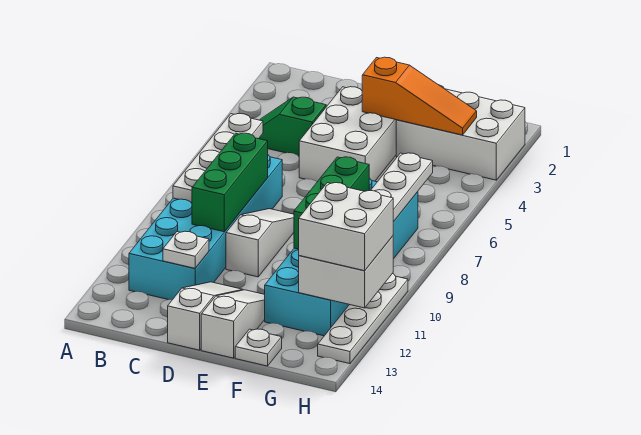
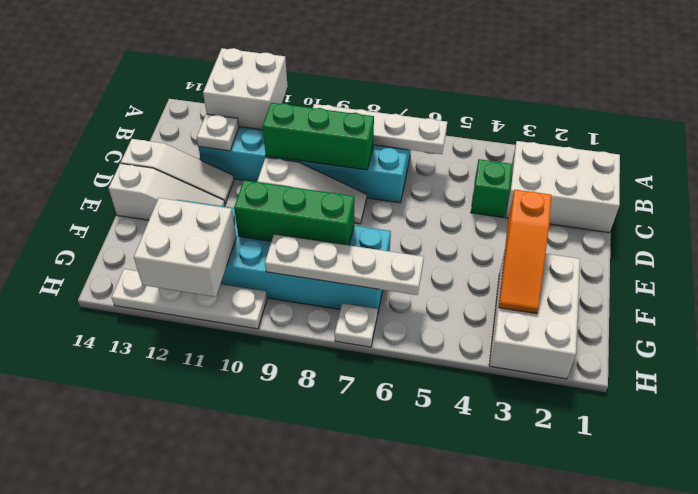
white brick D3:E5 level 1 -> white brick B1:C3 level 1
white plate F14 level 1 -> white plate H7 level 1
white brick G11:H12 level 3 -> white brick A11:B12 level 2

